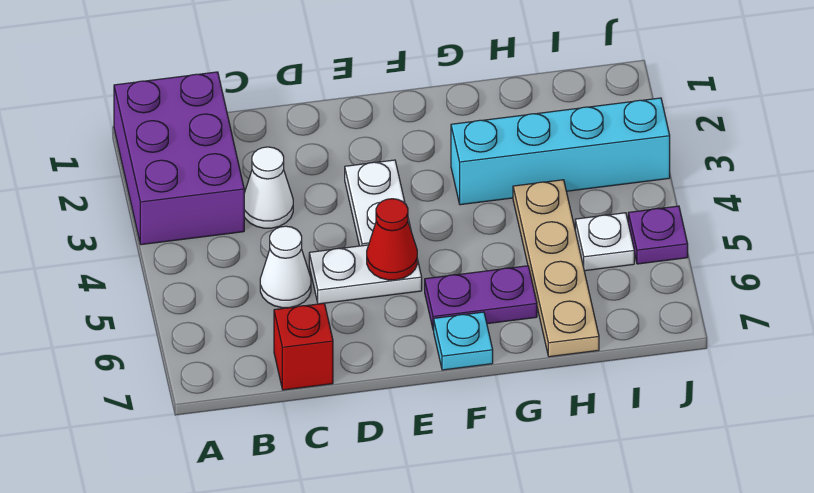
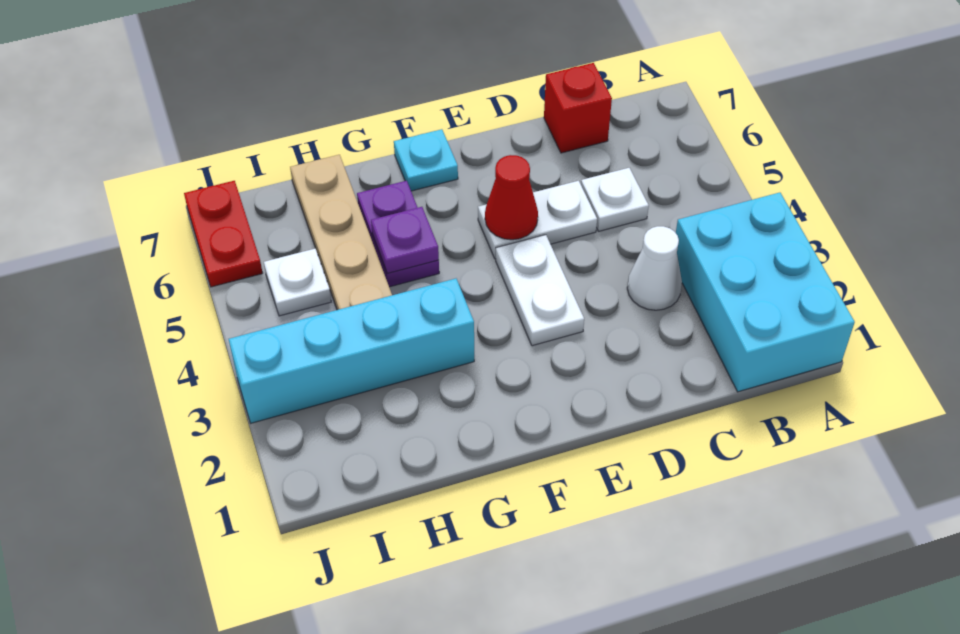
purple brick A1:B3 level 1 -> cyan brick A1:B3 level 1
white cone C5 level 1 -> white plate C5 level 1
purple plate F6:G6 level 1 -> purple plate G5:G6 level 1
purple plate J5 level 1 -> purple plate G5 level 2
none -> red plate J6:J7 level 1

